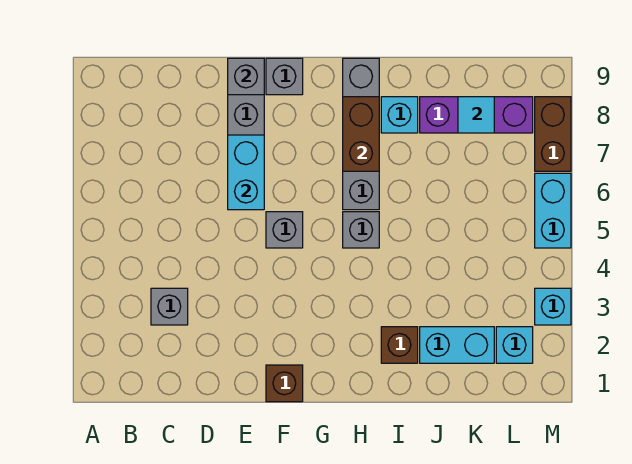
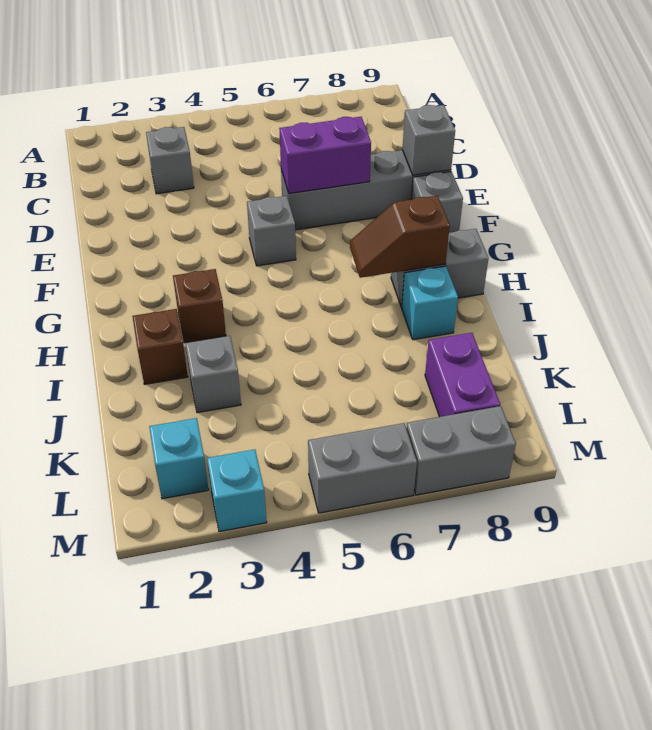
cyan brick E6:E7 level 2 -> purple brick E6:E7 level 2
brown brick F1 level 1 -> brown brick H3 level 1
grey brick H5 level 1 -> grey brick J3 level 1
grey brick H6:H9 level 1 -> grey brick H8:H9 level 1
brown brick H7:H8 level 2 -> brown slope H7:H8 level 2 top 8
cyan brick J2:K2 level 1 -> none
purple brick J8:L8 level 1 -> purple brick K8:L8 level 1
cyan tile K8 level 2 -> none
cyan brick M5:M6 level 1 -> grey brick M5:M6 level 1
brown brick M7:M8 level 1 -> grey brick M7:M8 level 1

